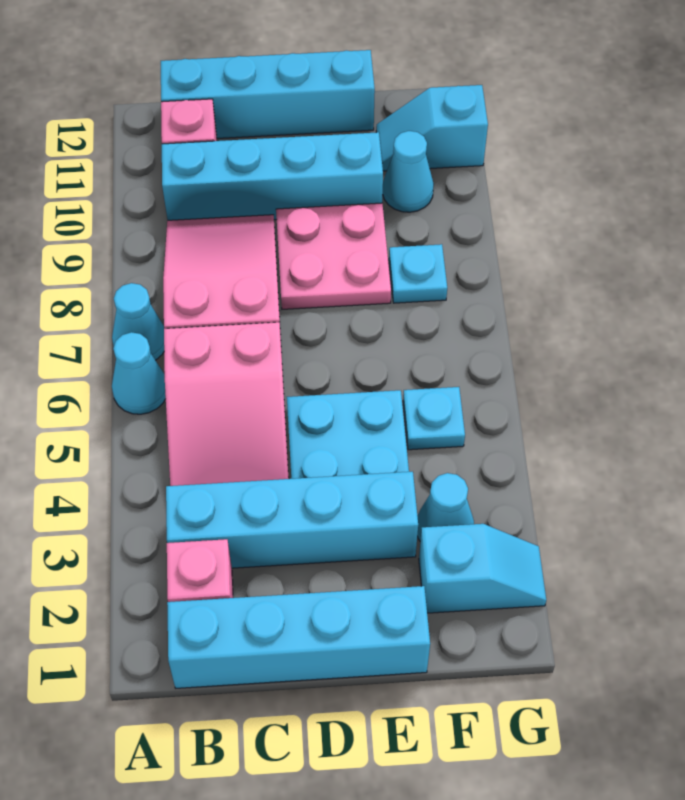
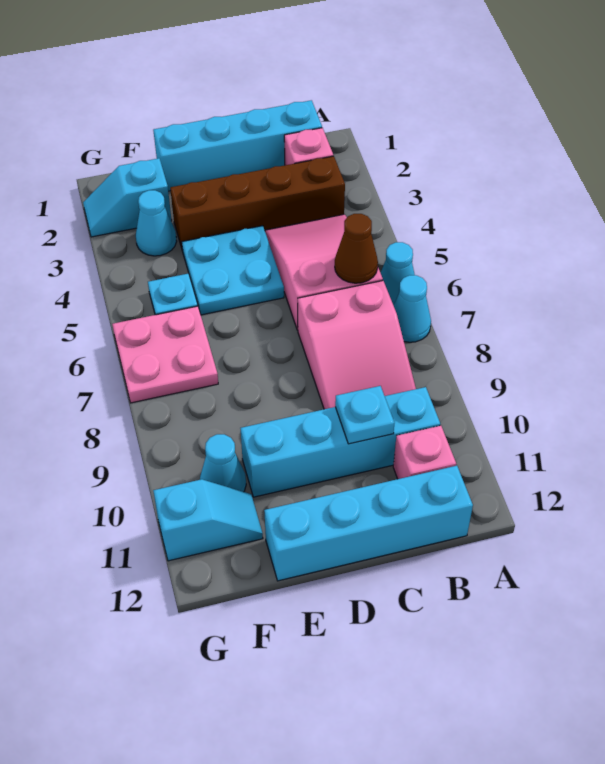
cyan brick B3:E3 level 1 -> brown brick B3:E3 level 1
none -> brown cone B6 level 2
pink plate D8:E9 level 1 -> pink plate F6:G7 level 1
cyan plate F8 level 1 -> cyan plate C10 level 2

